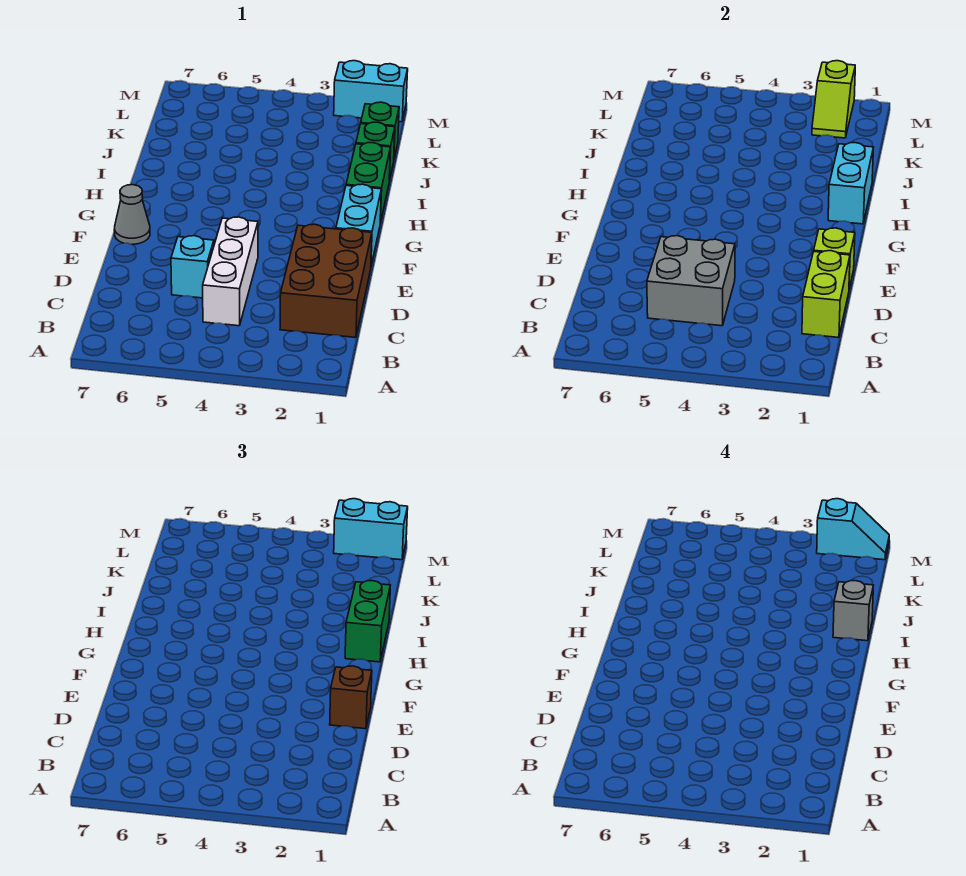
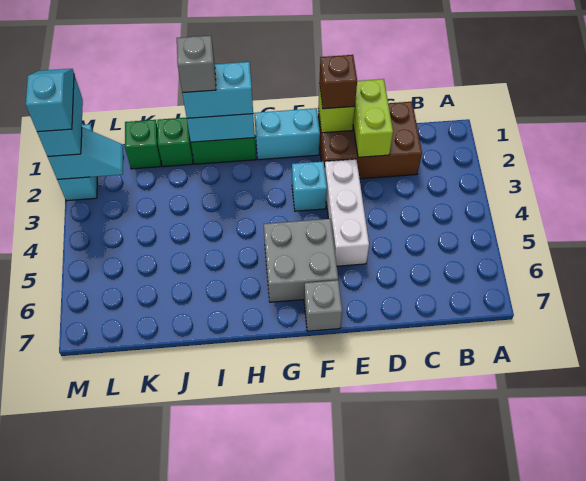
lime brick C1:D1 level 2 -> lime brick D1:D2 level 2
white brick C4:E4 level 1 -> white brick E3:E5 level 1
grey brick C4:D5 level 2 -> grey brick F5:G6 level 1
cyan brick D5 level 1 -> cyan brick F3 level 1
grey cone F7 level 1 -> grey brick F7 level 1
green brick H1:I1 level 3 -> cyan brick H1:I1 level 3
lime slope L2:M2 level 2 top M -> cyan slope L2:M2 level 2 top M

